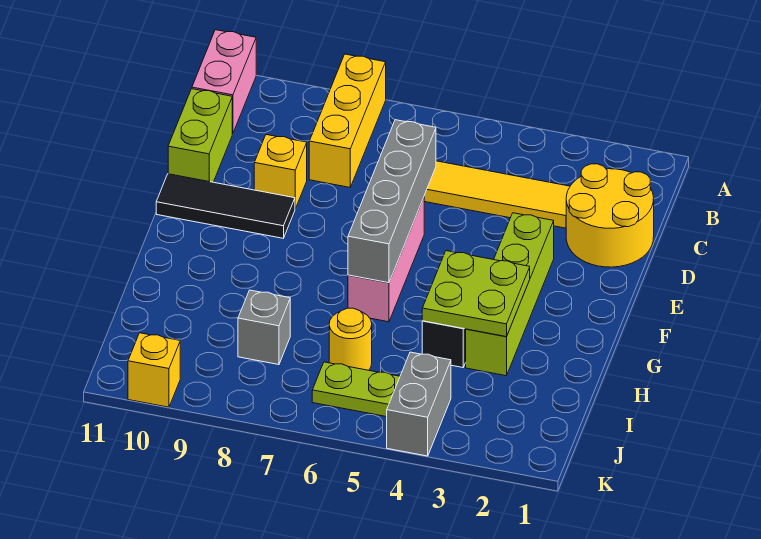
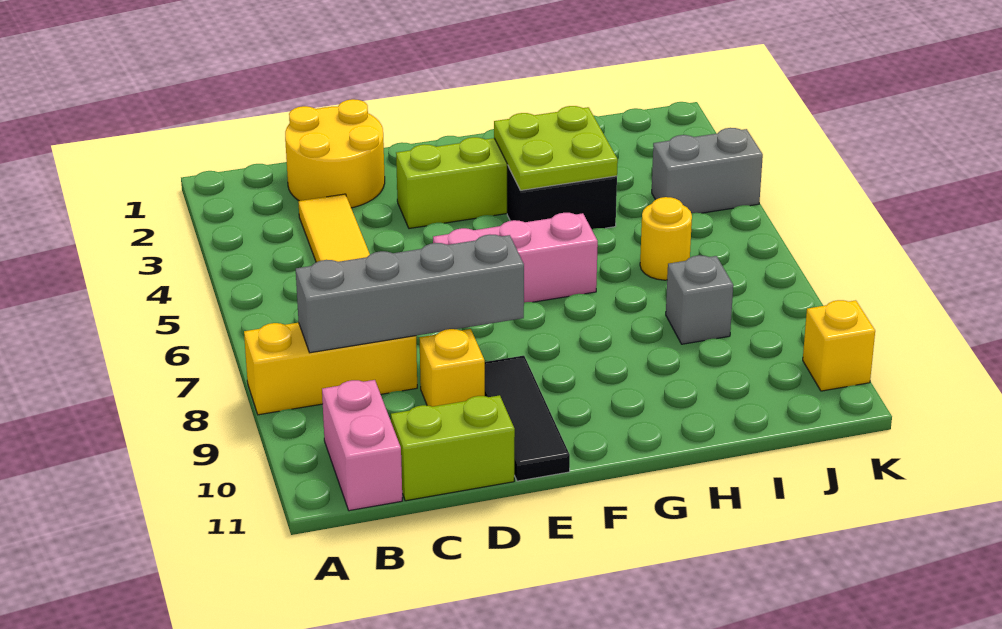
pink brick A11:B11 level 1 -> pink brick B10:B11 level 1
grey brick D6:G6 level 2 -> grey brick B8:E8 level 2
lime plate J5:J6 level 1 -> none

